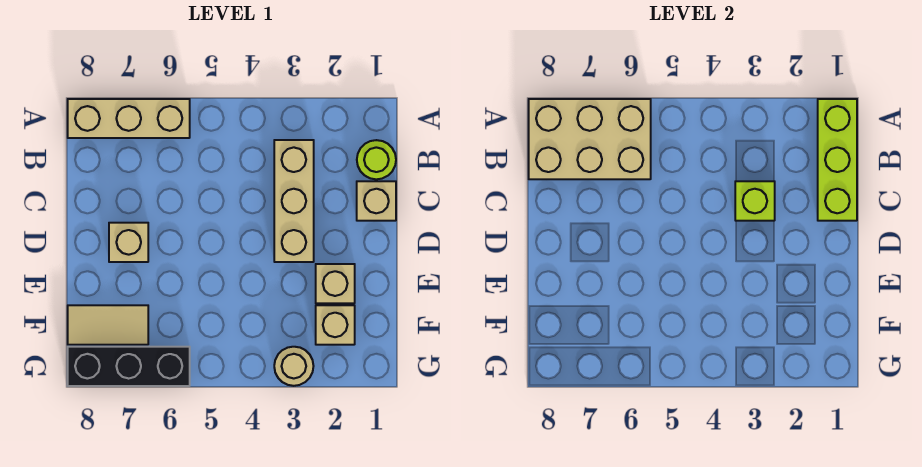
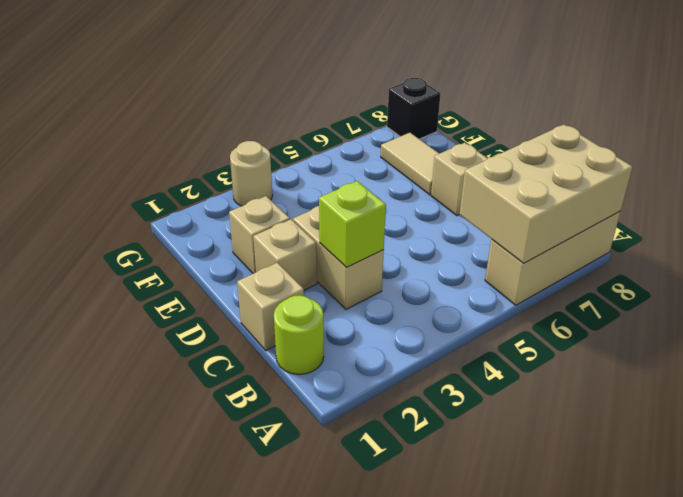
lime brick A1:C1 level 2 -> none
tan brick B3:D3 level 1 -> tan brick C3:D3 level 1
tan brick F2 level 1 -> tan brick D2 level 1
tan tile F7:F8 level 1 -> tan tile E7:F7 level 1
black brick G6:G8 level 1 -> black brick G8 level 1

